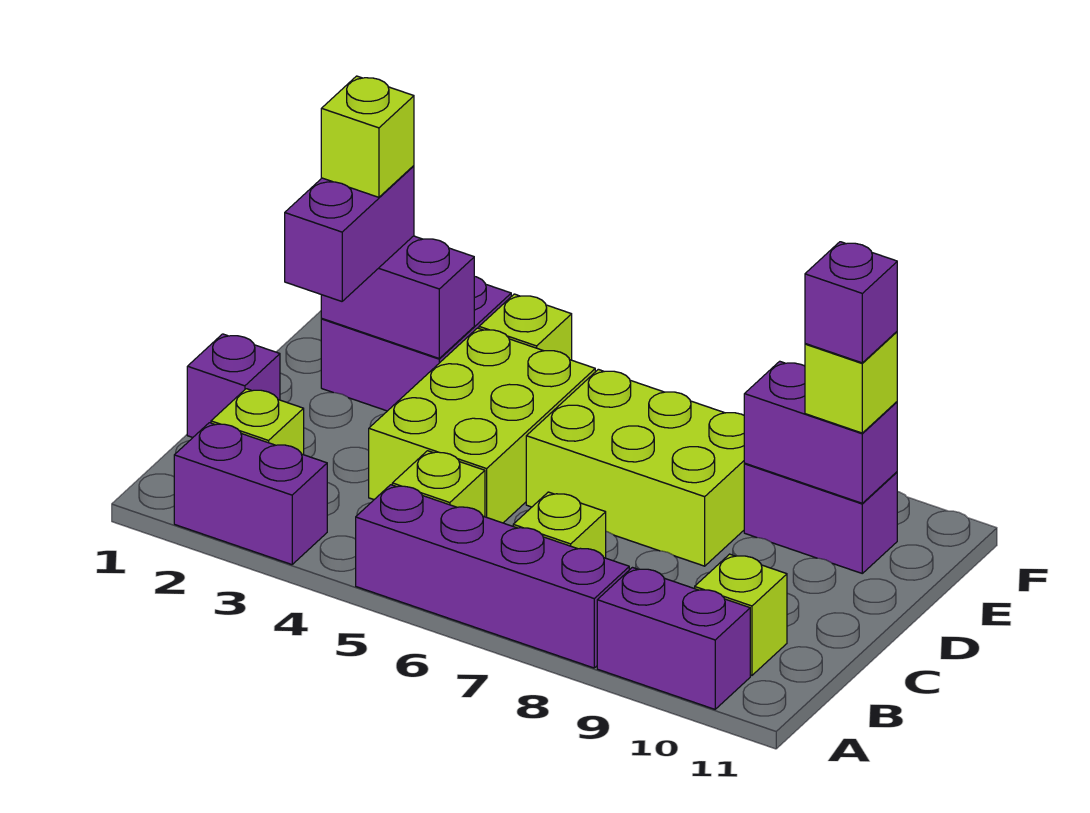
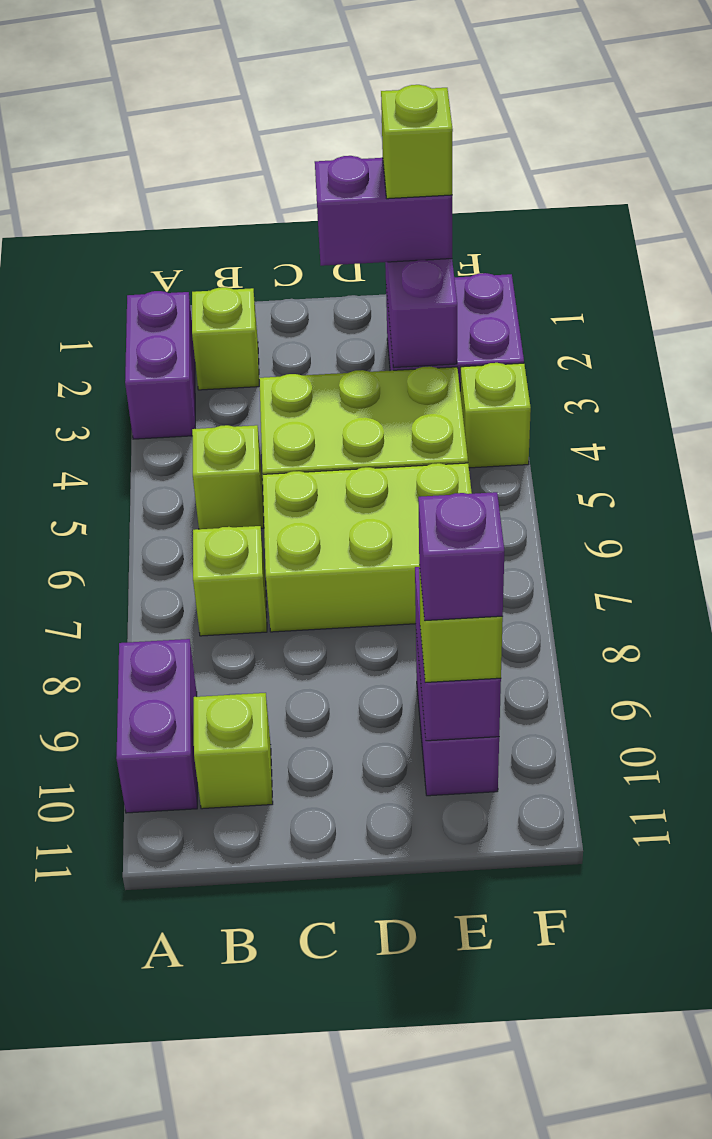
purple brick A5:A8 level 1 -> none
purple brick C1 level 1 -> none
lime brick D6:E8 level 1 -> lime brick C6:E7 level 1

